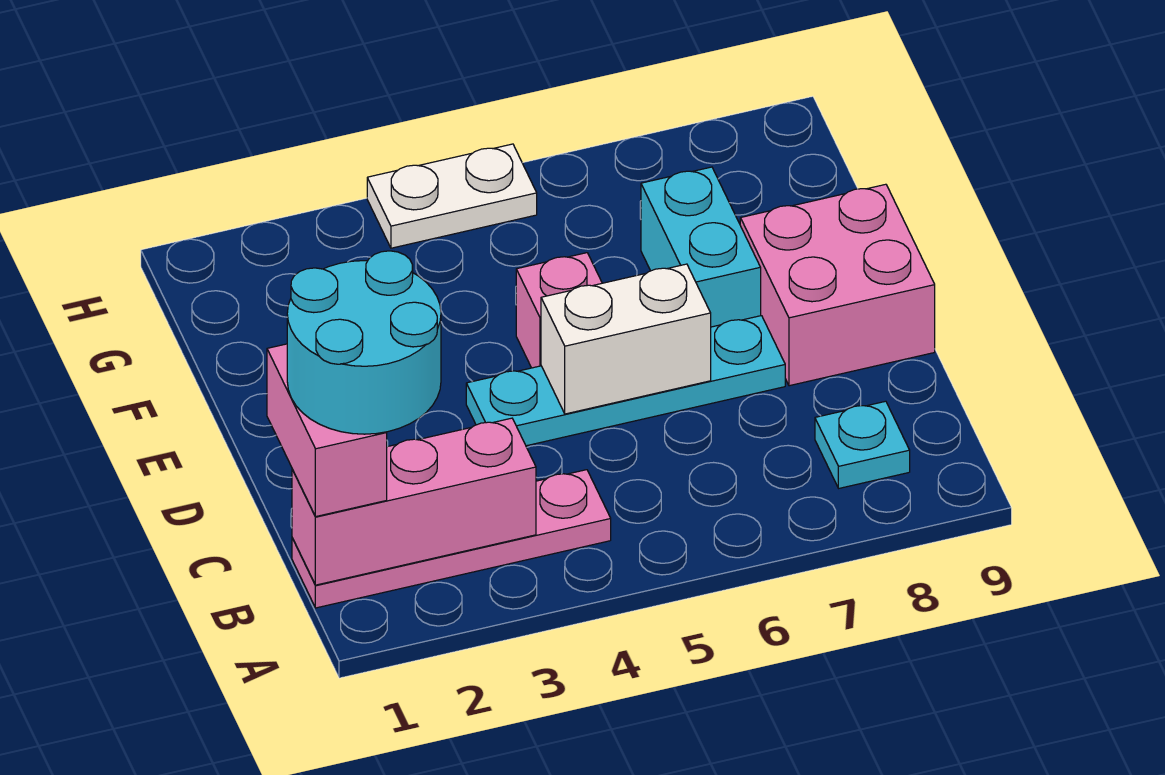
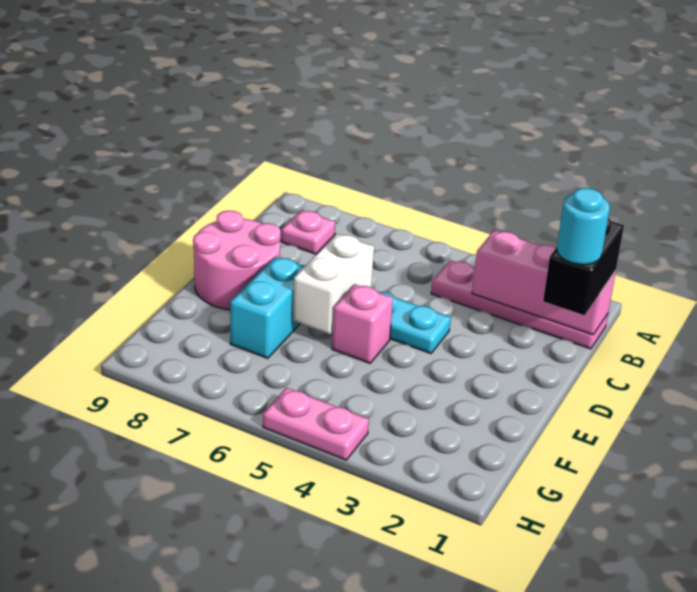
pink brick B1:C1 level 3 -> black brick B1:C1 level 3
cyan round brick B1:C2 level 4 -> cyan round brick C1 level 4
cyan plate B8 level 1 -> pink plate B8 level 1
white brick D5:D6 level 2 -> white brick D6:E6 level 2
pink brick D8:E9 level 1 -> pink round brick D8:E9 level 1
white plate H4:H5 level 1 -> pink plate H4:H5 level 1

